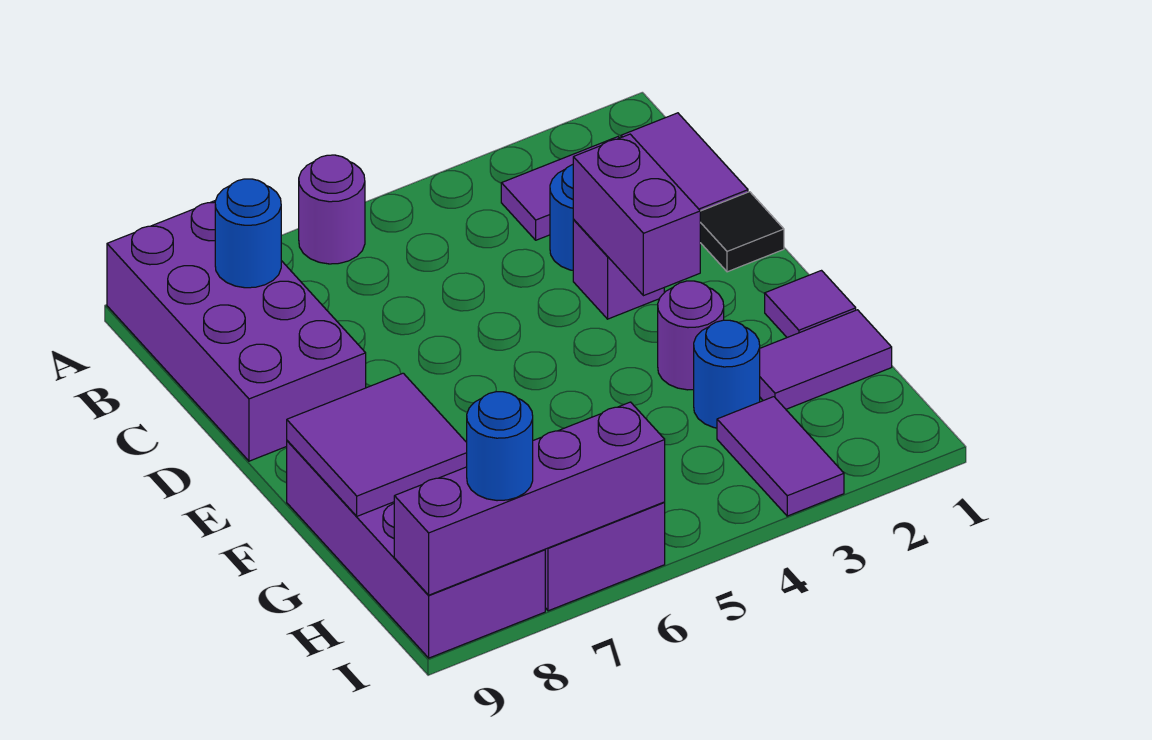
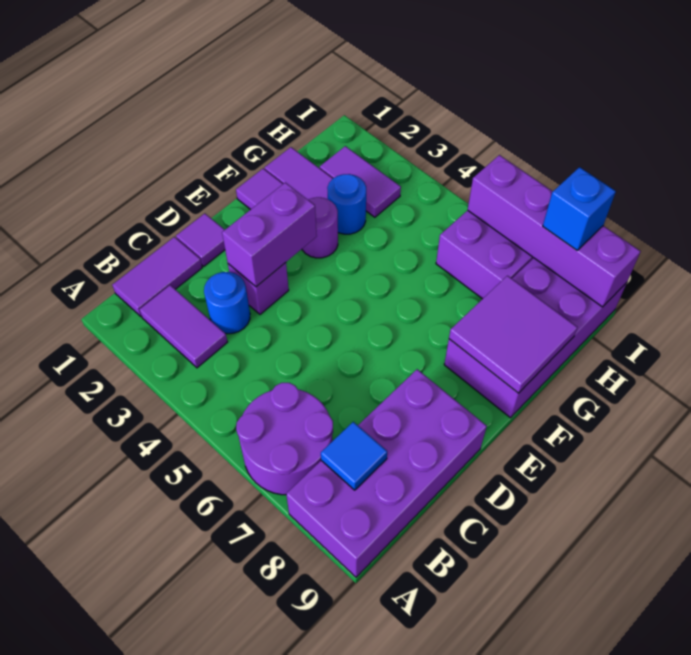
purple round brick A6 level 1 -> purple round brick A6:B7 level 1
blue round brick B8 level 2 -> blue tile B8 level 2
black tile D1 level 1 -> purple tile D1 level 1
purple tile H3:I3 level 1 -> purple tile H2:H3 level 1
blue round brick I8 level 3 -> blue brick I8 level 3

